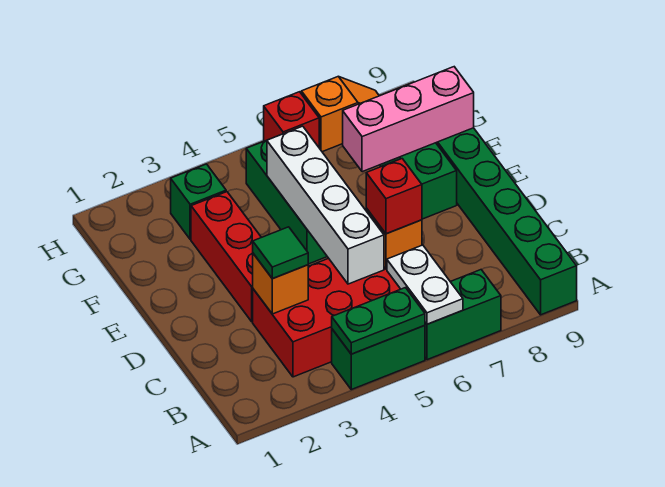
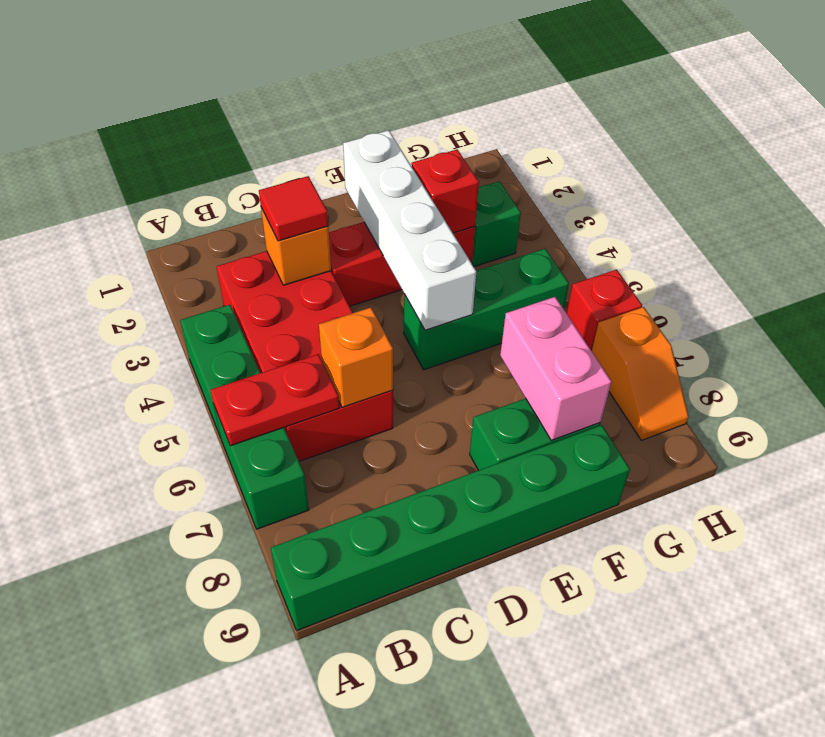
green plate A4:A5 level 2 -> none
white plate A6:B6 level 2 -> red plate A6:B6 level 2
green tile C3 level 3 -> red tile C3 level 3
white brick C5:F5 level 2 -> white brick E2:E5 level 2
red brick C6 level 3 -> red brick F3 level 2
pink brick F7:F9 level 2 -> pink brick F7:F8 level 2

